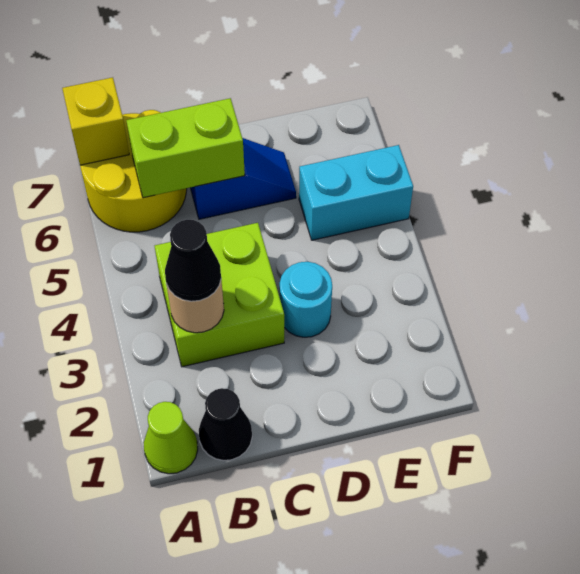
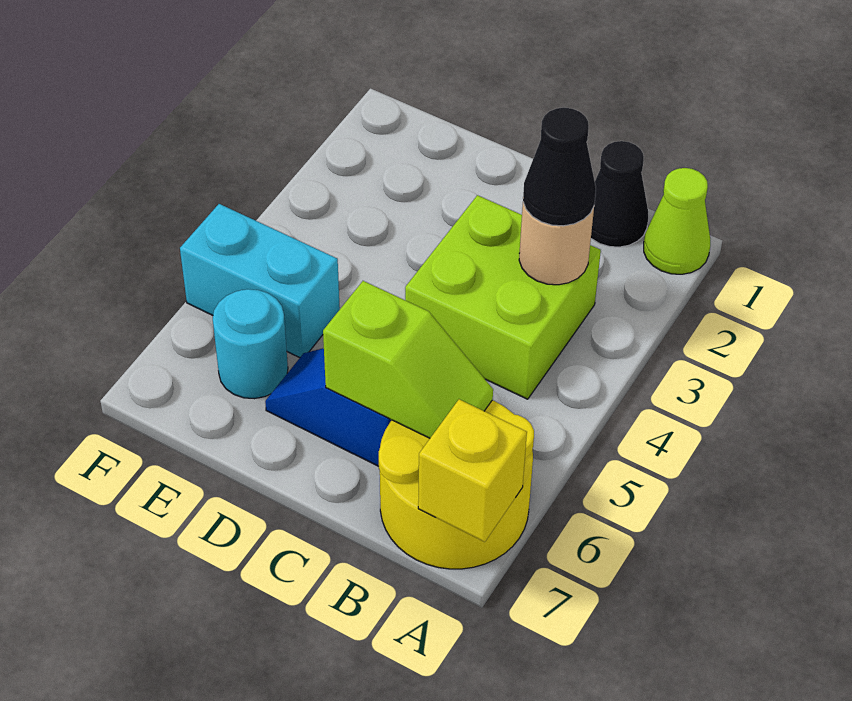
lime brick B6:C6 level 2 -> lime slope B6:C6 level 2 top C
cyan round brick D3 level 1 -> cyan round brick E6 level 1

